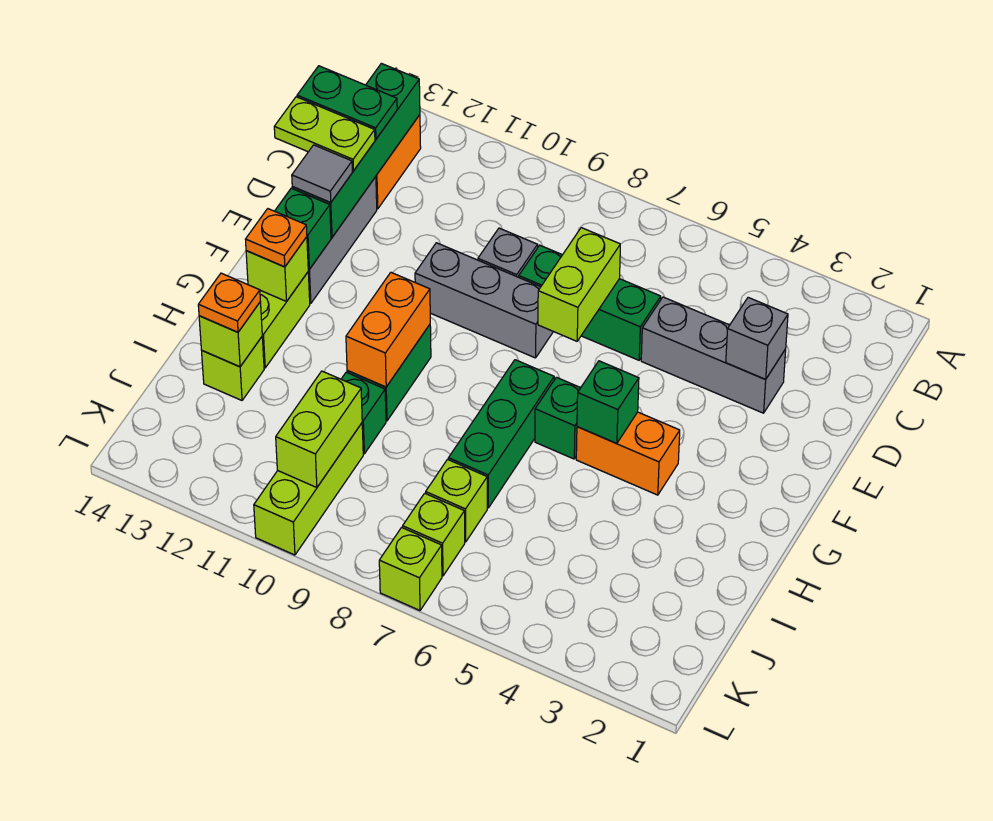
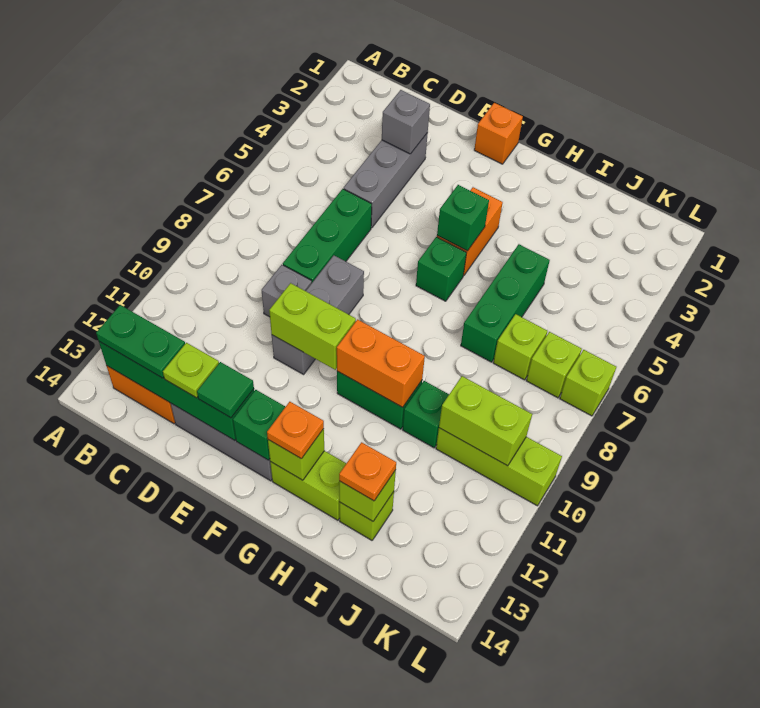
green plate C13:C14 level 3 -> green plate B13:C13 level 3
lime brick D7:E7 level 2 -> lime brick E10:F10 level 2
lime plate D13:D14 level 3 -> lime plate D13 level 3
grey tile E13 level 3 -> green tile E13 level 3
none -> orange brick F1 level 1
green brick G7:I7 level 1 -> green brick I5:I7 level 1

